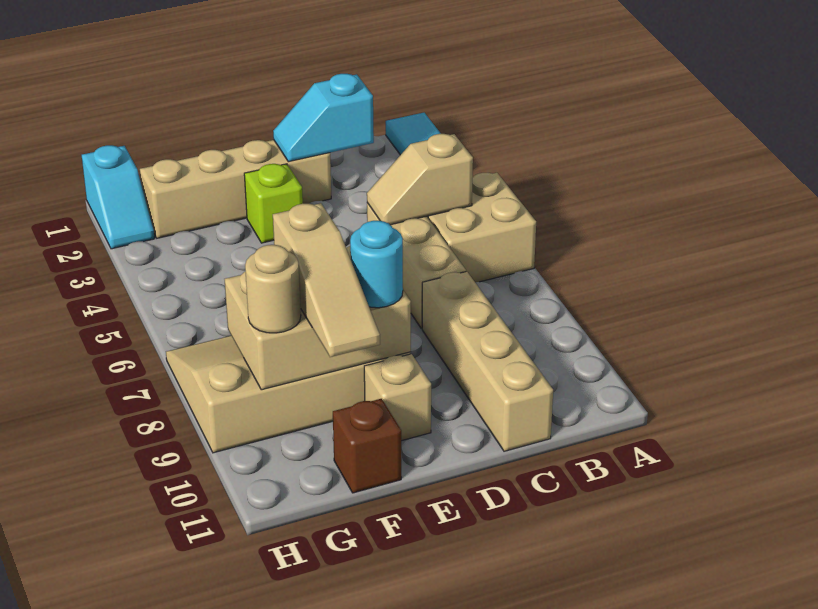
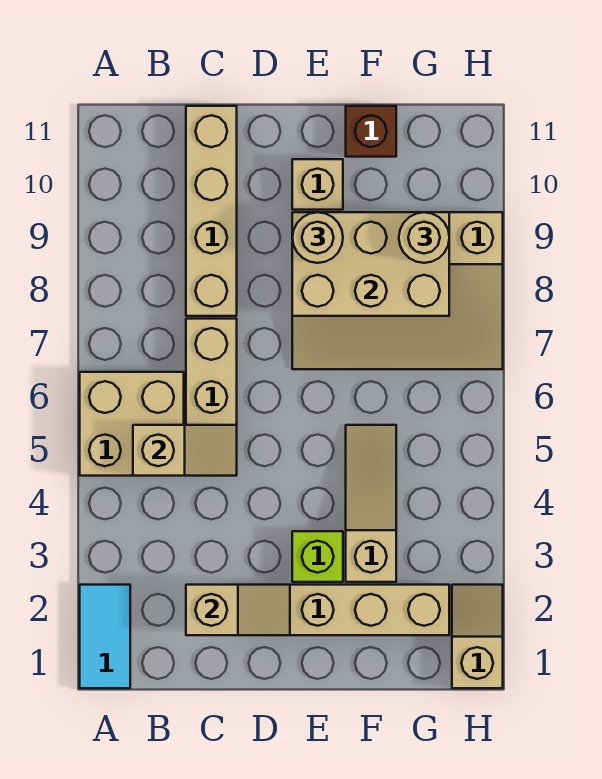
cyan slope C2:D2 level 2 top C -> tan slope C2:D2 level 2 top C
cyan round brick E9 level 3 -> tan round brick E9 level 3
tan slope F8:F10 level 3 top 8 -> tan slope F3:F5 level 1 top 3
cyan slope H1:H2 level 1 top 1 -> tan slope H1:H2 level 1 top 1

